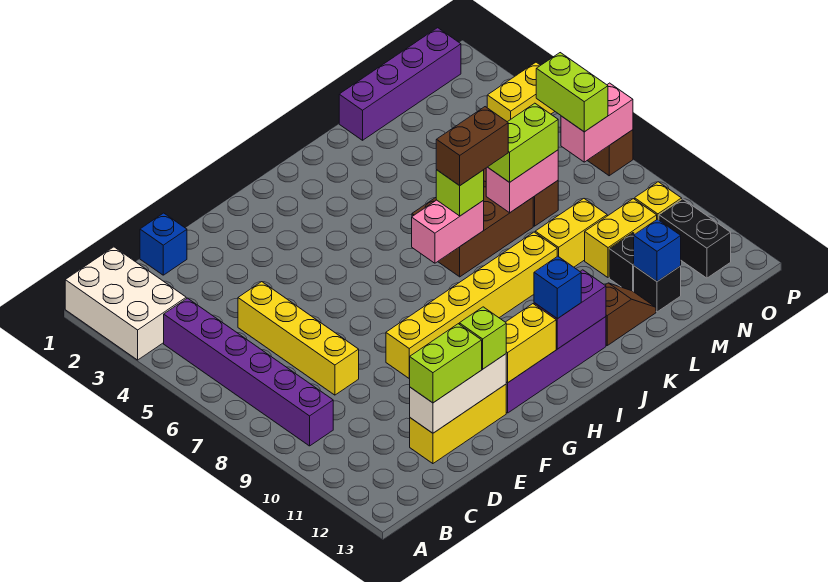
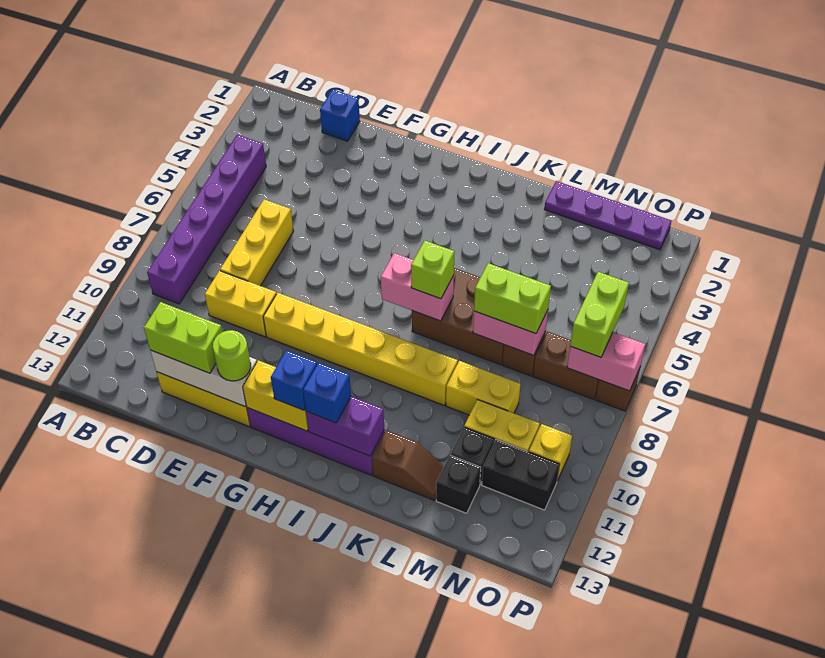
white brick A1:B3 level 1 -> none
yellow brick D5:D8 level 1 -> yellow brick D6:D8 level 1
lime brick F12 level 3 -> lime round brick F12 level 3
brown brick J7:K7 level 4 -> brown brick N7:O7 level 1
purple brick L1:O1 level 1 -> purple plate L1:O1 level 1
blue brick M12 level 2 -> blue brick H12 level 3
yellow brick O4:P4 level 1 -> yellow brick D9:E9 level 1
black brick O11:O12 level 1 -> black brick N11:O11 level 1

